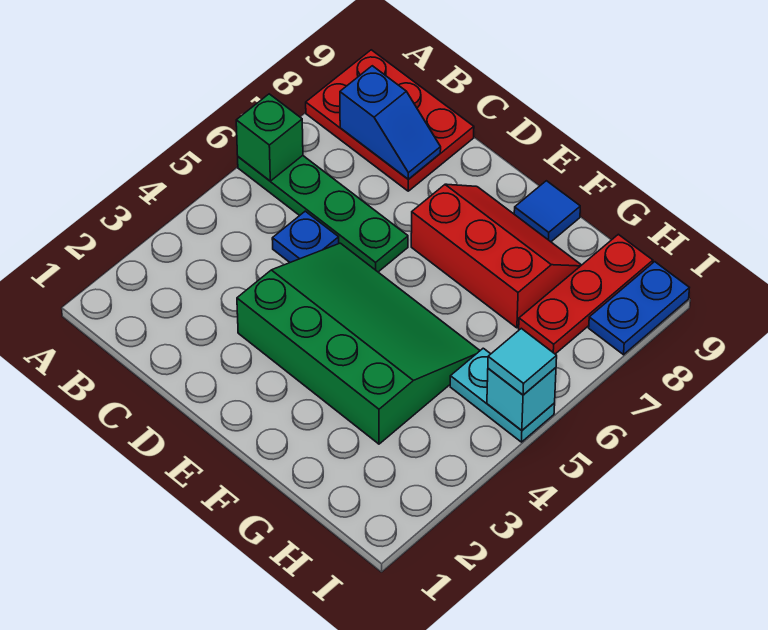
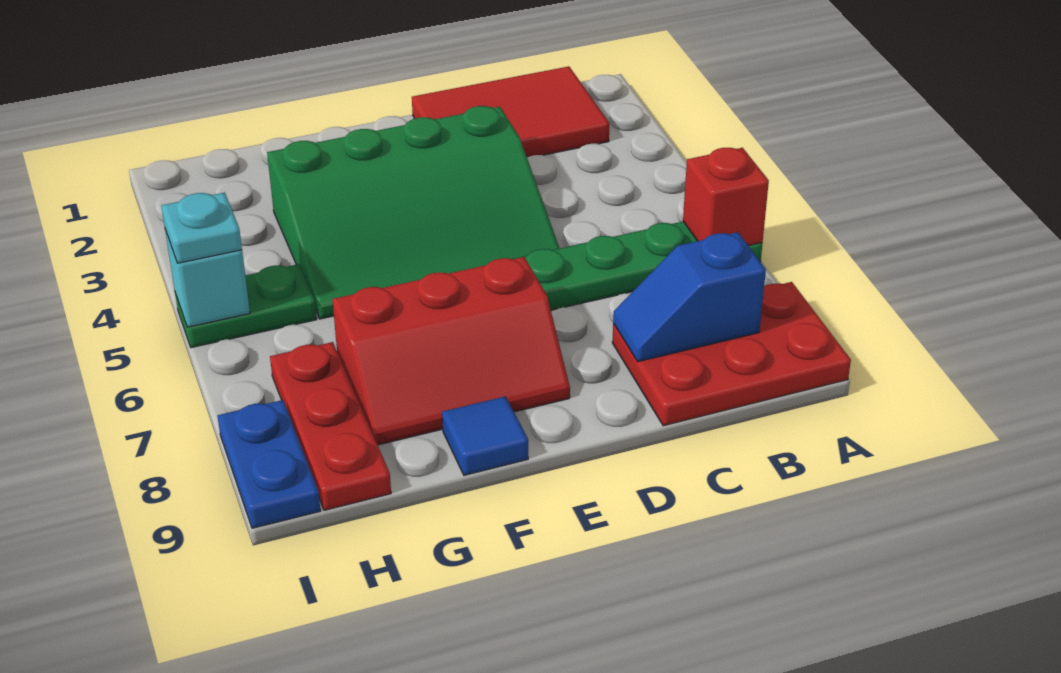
green brick A6 level 2 -> red brick A6 level 2
none -> red tile B1:D2 level 1
blue plate C5 level 1 -> none
cyan plate H5:I5 level 1 -> green plate H5:I5 level 1
cyan tile I5 level 3 -> cyan plate I5 level 3

